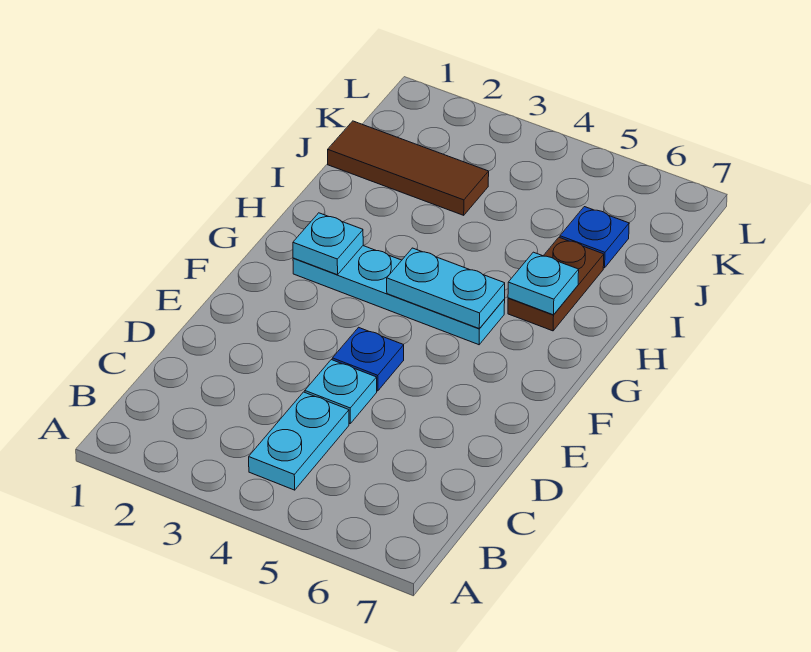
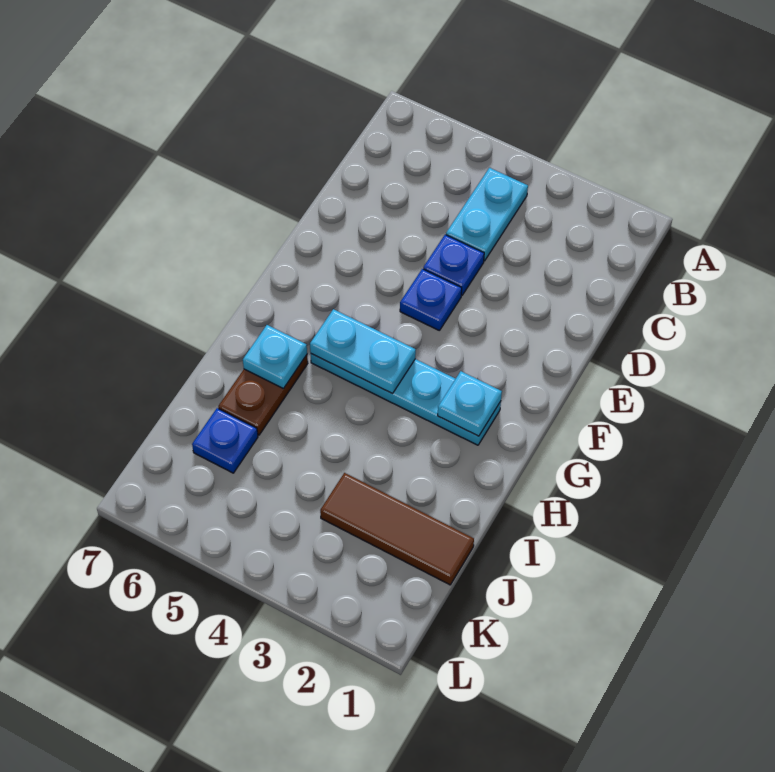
cyan plate D4 level 1 -> blue plate D4 level 1

